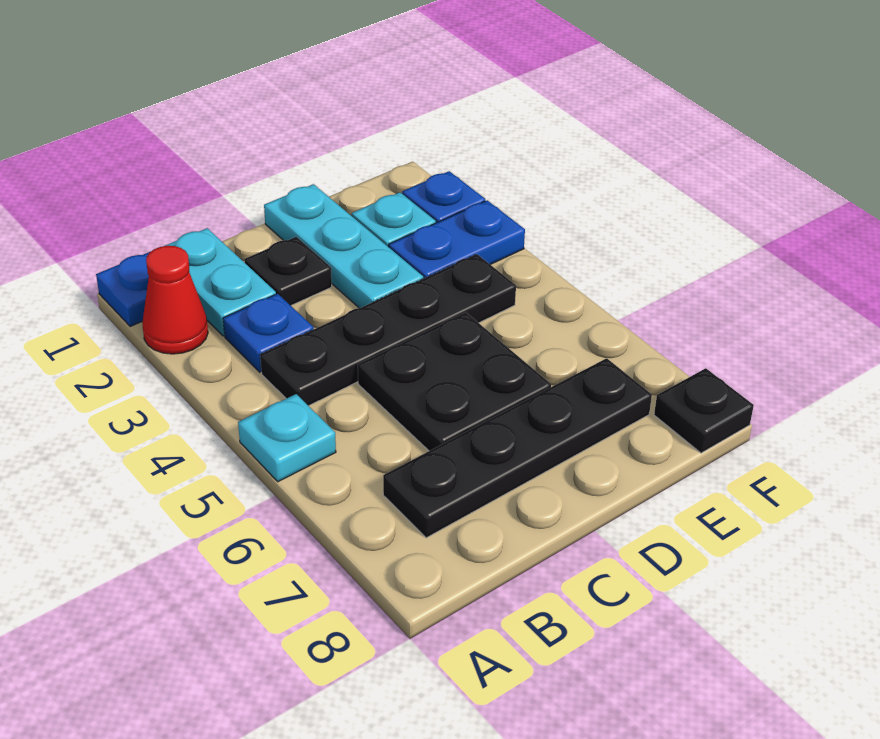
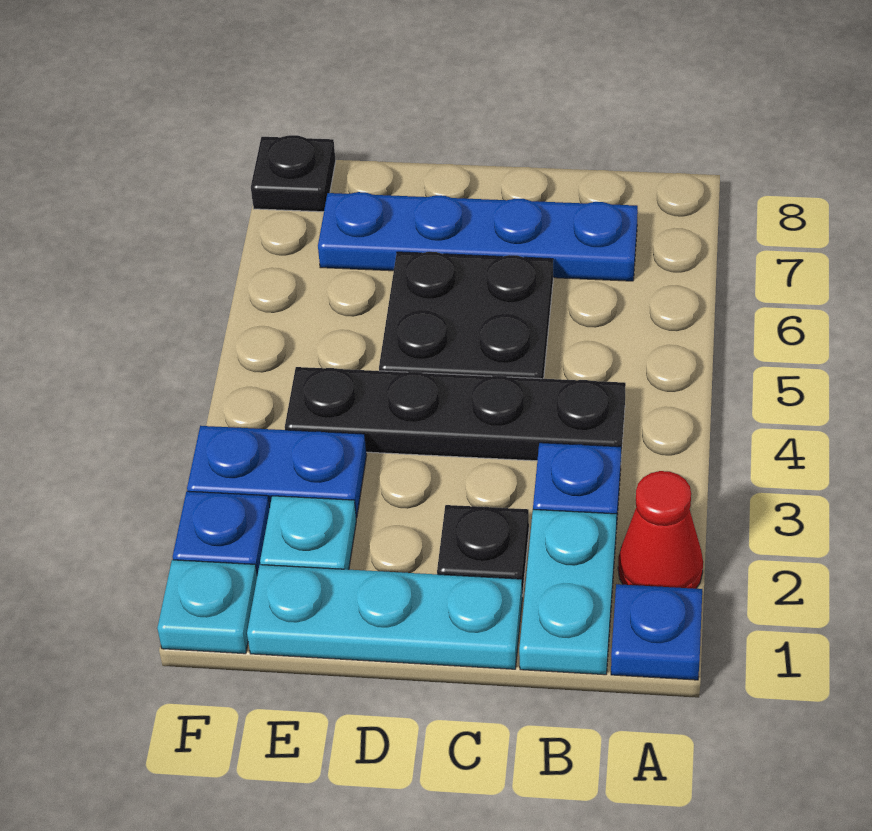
cyan plate A5 level 1 -> cyan plate F1 level 1
black plate B7:E7 level 1 -> blue plate B7:E7 level 1
cyan plate D1:D3 level 1 -> cyan plate C1:E1 level 1

